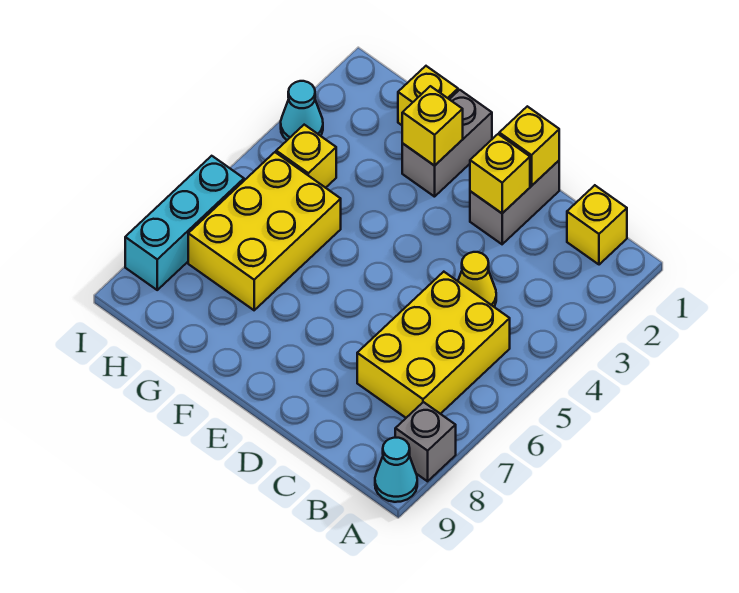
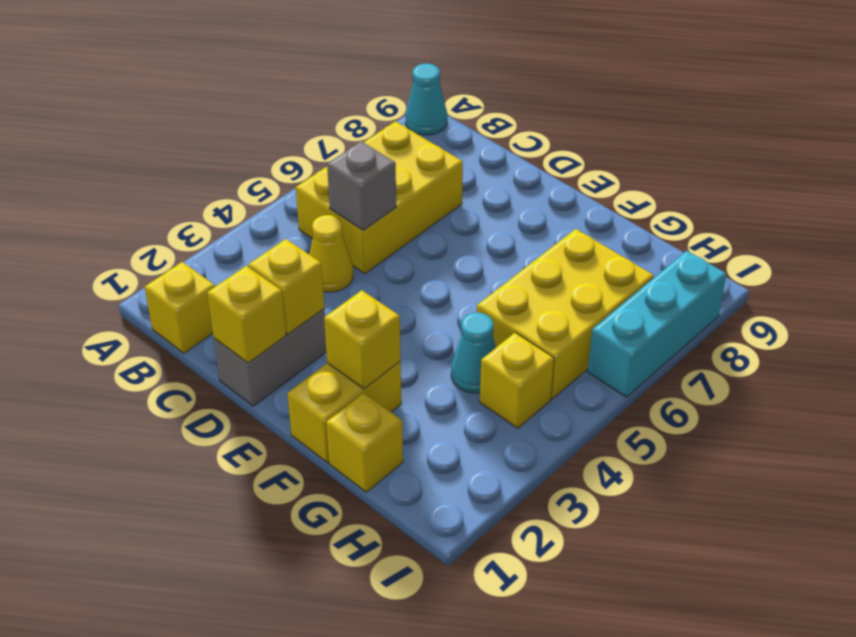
grey brick A8 level 1 -> grey brick C5 level 2
grey brick F1:F2 level 1 -> yellow brick F1:F2 level 1
cyan cone I3 level 1 -> cyan cone G4 level 1

